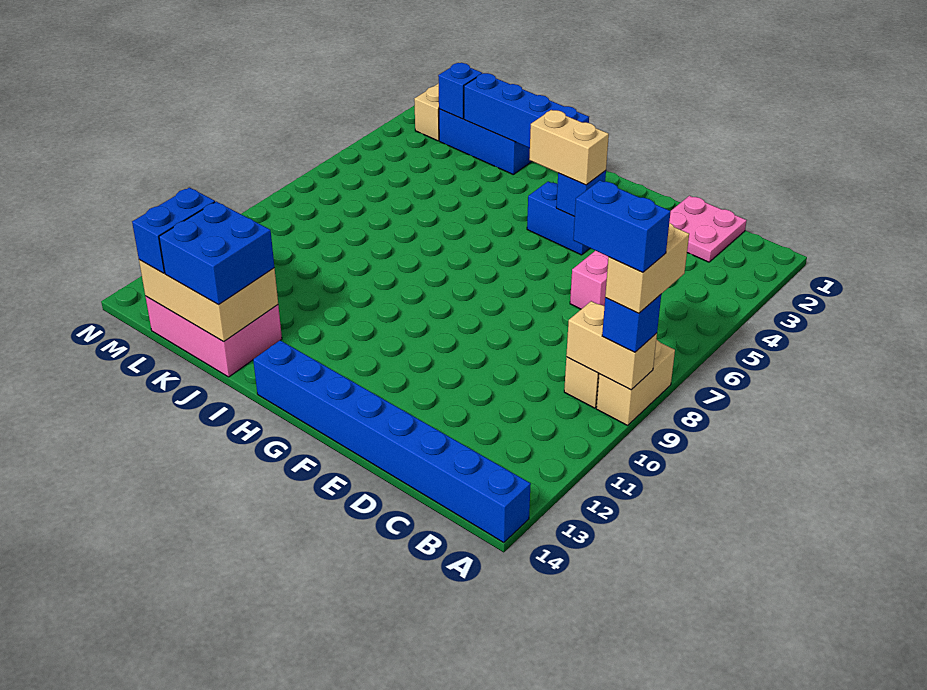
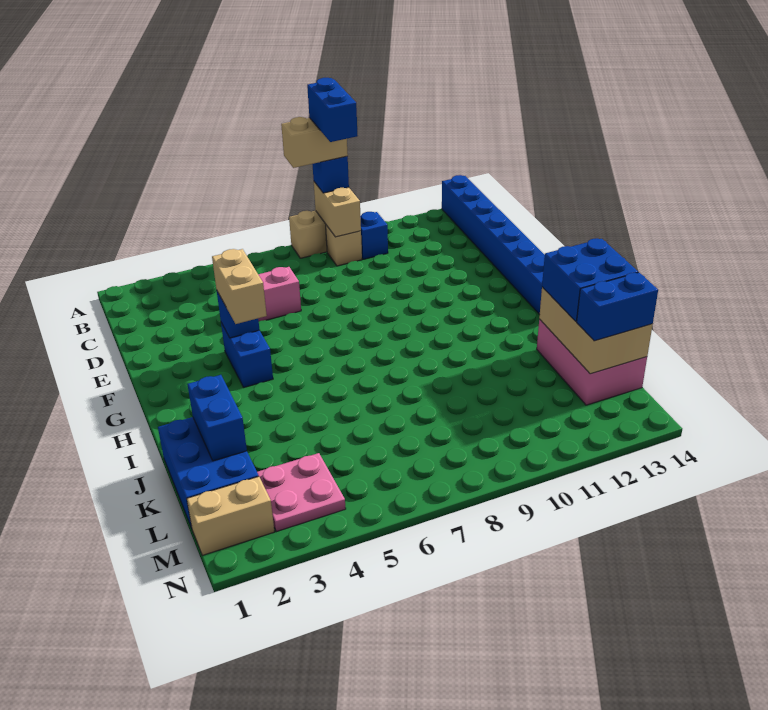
pink plate C1:D2 level 1 -> pink plate L3:M4 level 1
blue brick H2:K2 level 2 -> blue brick J2:K2 level 2
blue brick L2 level 2 -> blue brick B10 level 1

